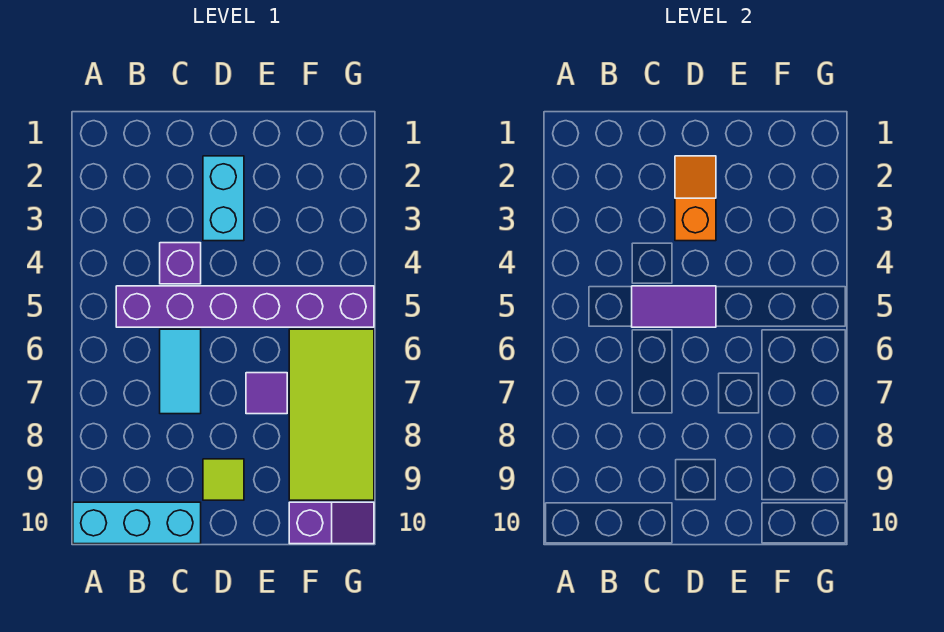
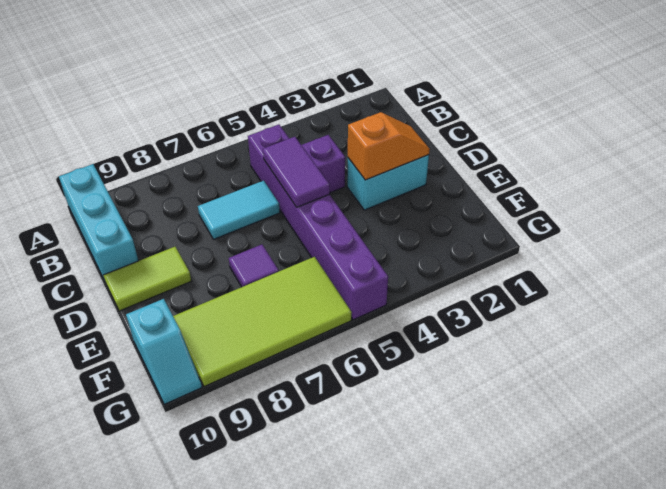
lime tile D9 level 1 -> lime tile D9:D10 level 1
purple slope F10:G10 level 1 top F -> cyan slope F10:G10 level 1 top F

